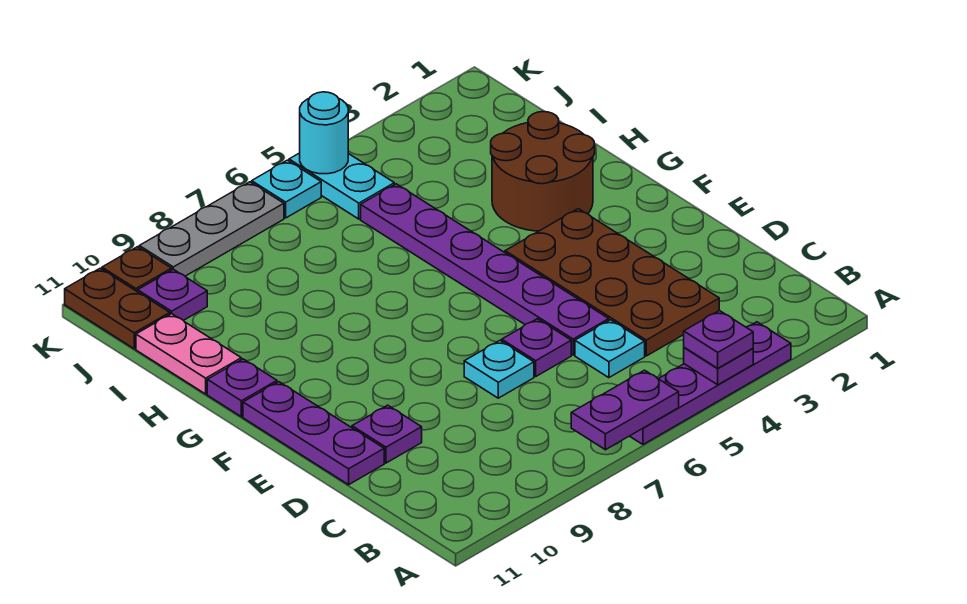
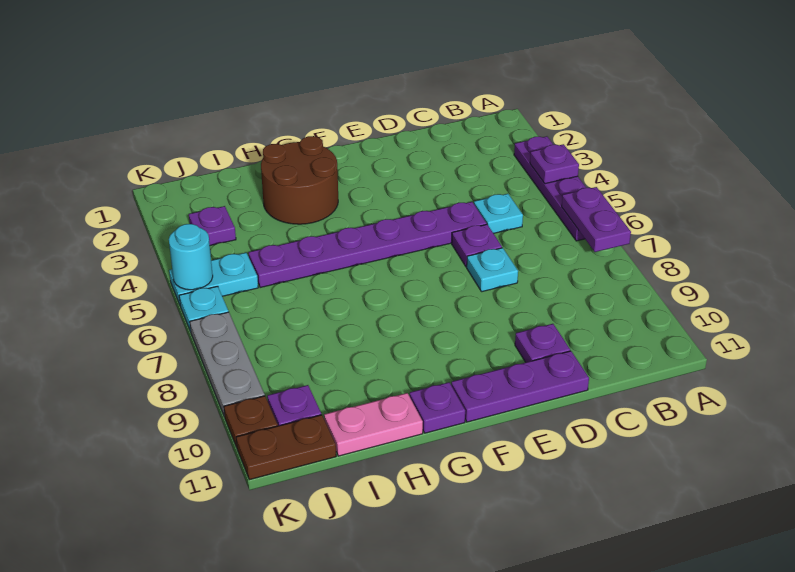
purple plate A4 level 3 -> purple plate J3 level 1
brown plate C3:F4 level 1 -> none

